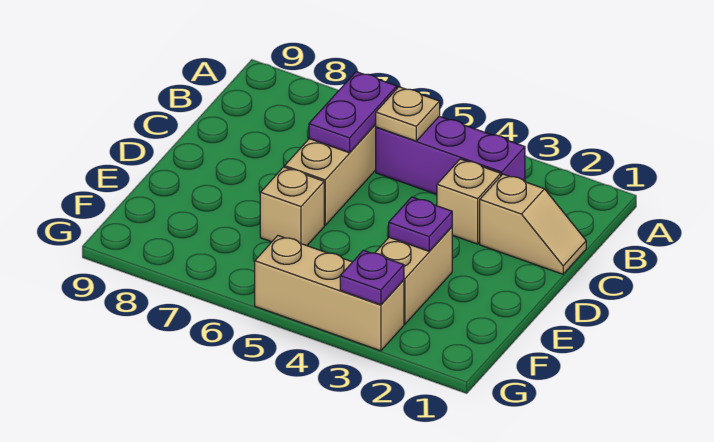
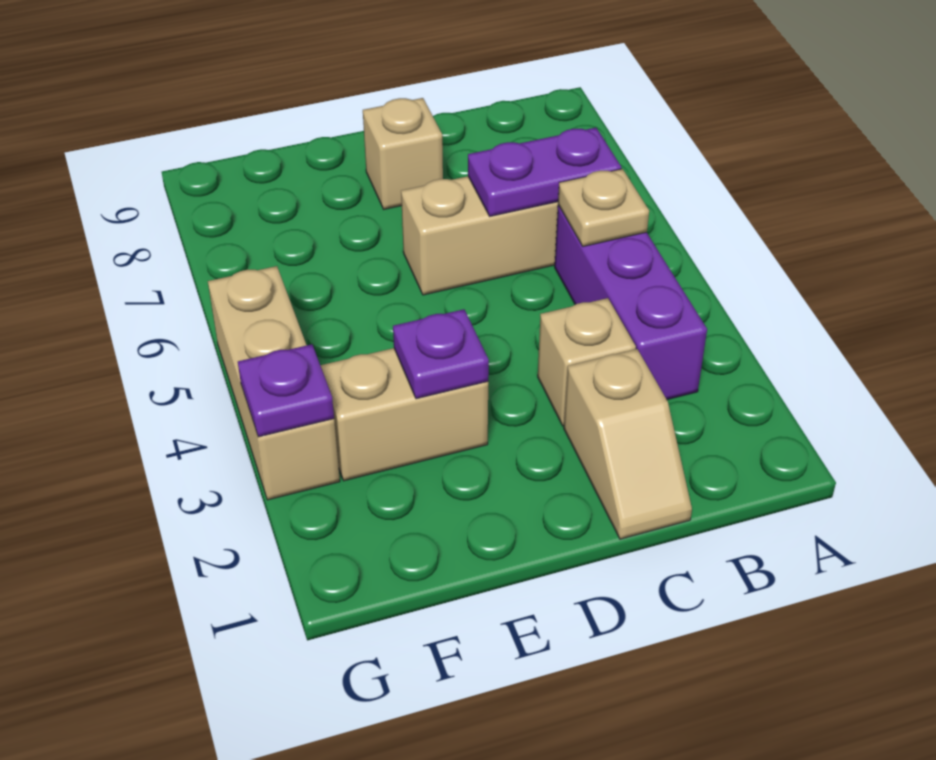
tan brick E6 level 1 -> tan brick D8 level 1

